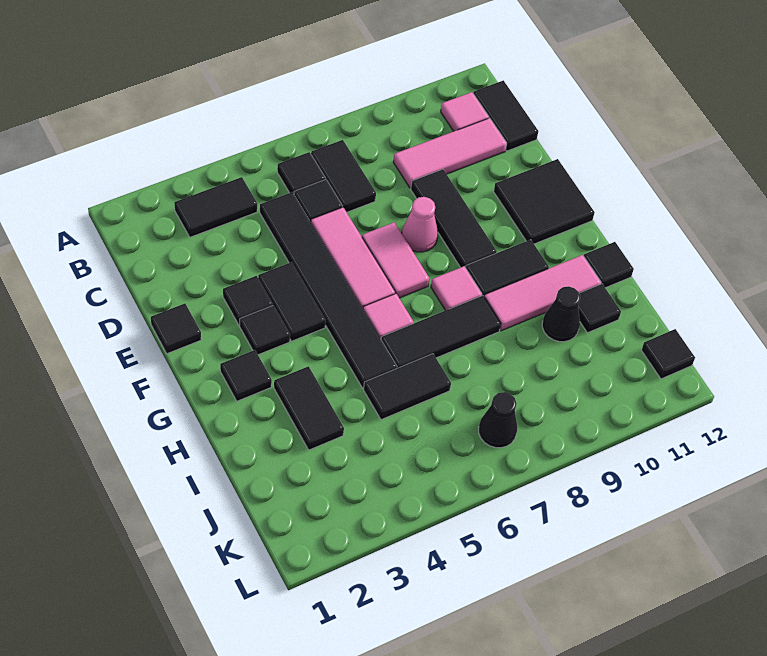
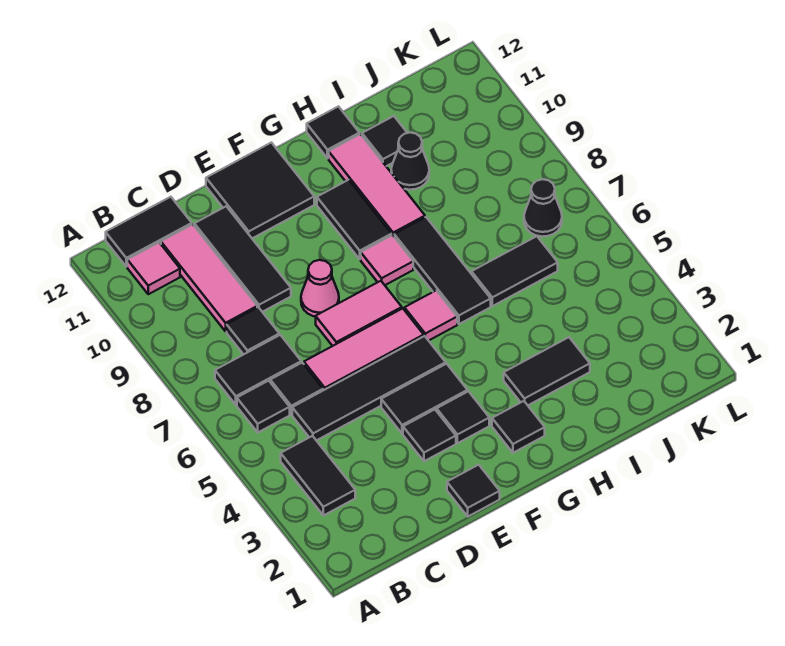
black tile C5:H5 level 1 -> black tile C5:F5 level 1
black tile D9:F9 level 1 -> black tile D9:D11 level 1
black tile I5:I6 level 1 -> black tile I6:J6 level 1
black tile K12 level 1 -> black tile C8 level 1

